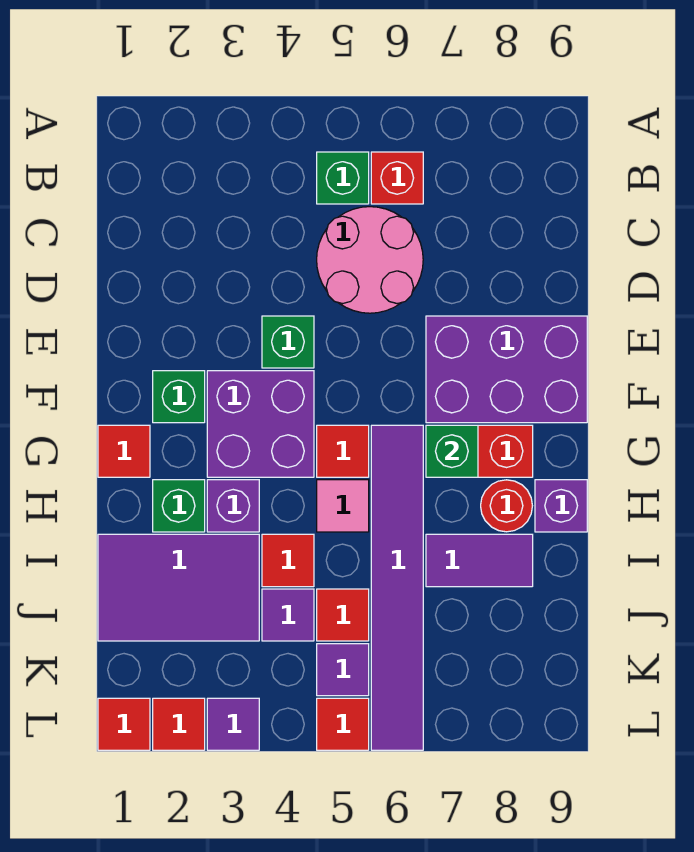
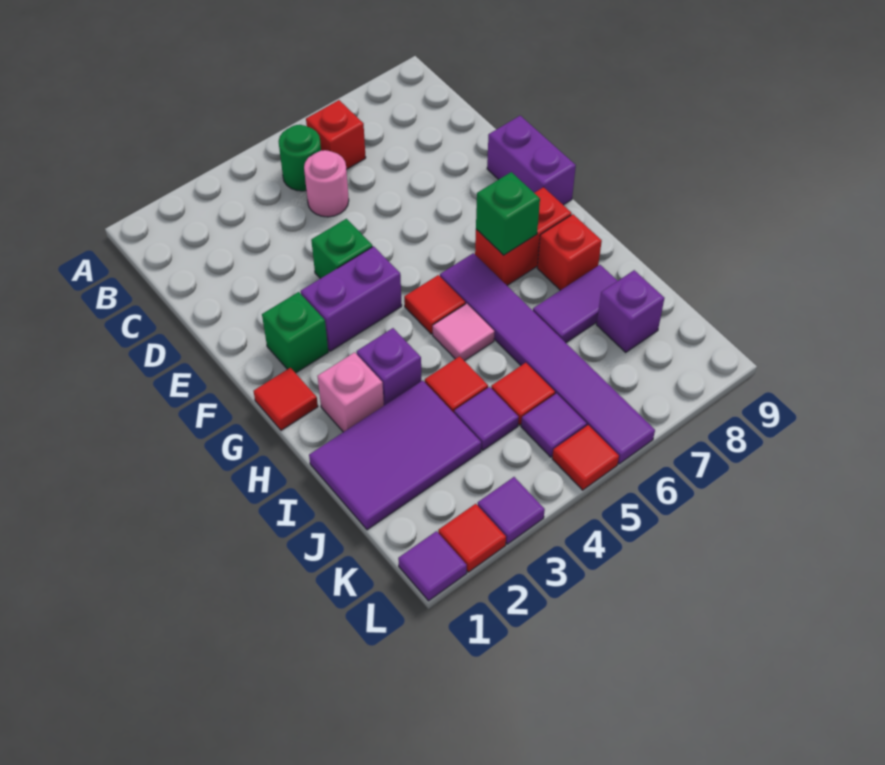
green brick B5 level 1 -> green round brick B5 level 1
pink round brick C5:D6 level 1 -> pink round brick C5 level 1
purple brick E7:F9 level 1 -> purple brick E9:F9 level 1
purple brick F3:G4 level 1 -> purple brick F3:F4 level 1
green brick H2 level 1 -> pink brick H2 level 1
red round brick H8 level 1 -> red brick H8 level 1
purple brick H9 level 1 -> purple brick J8 level 1
red tile L1 level 1 -> purple tile L1 level 1

